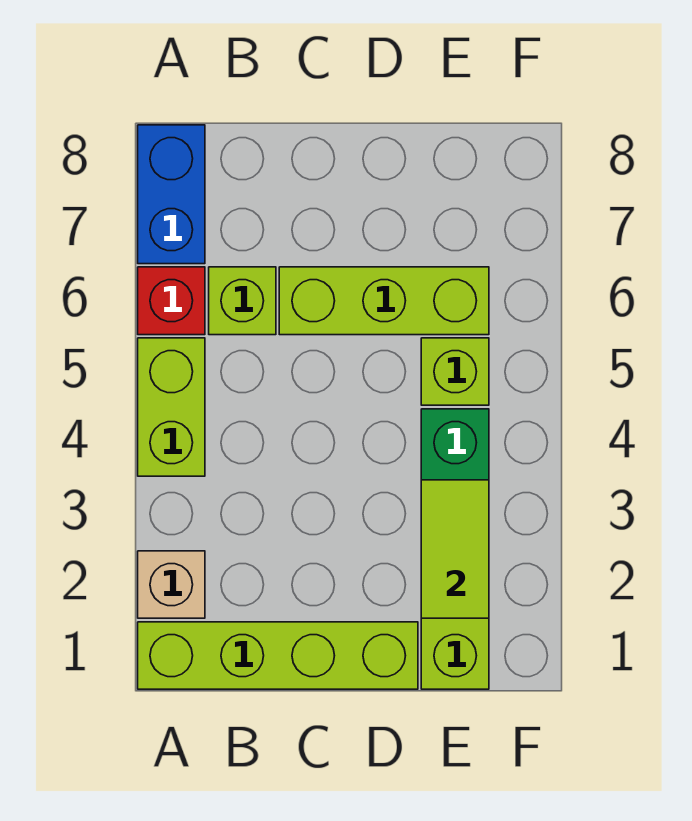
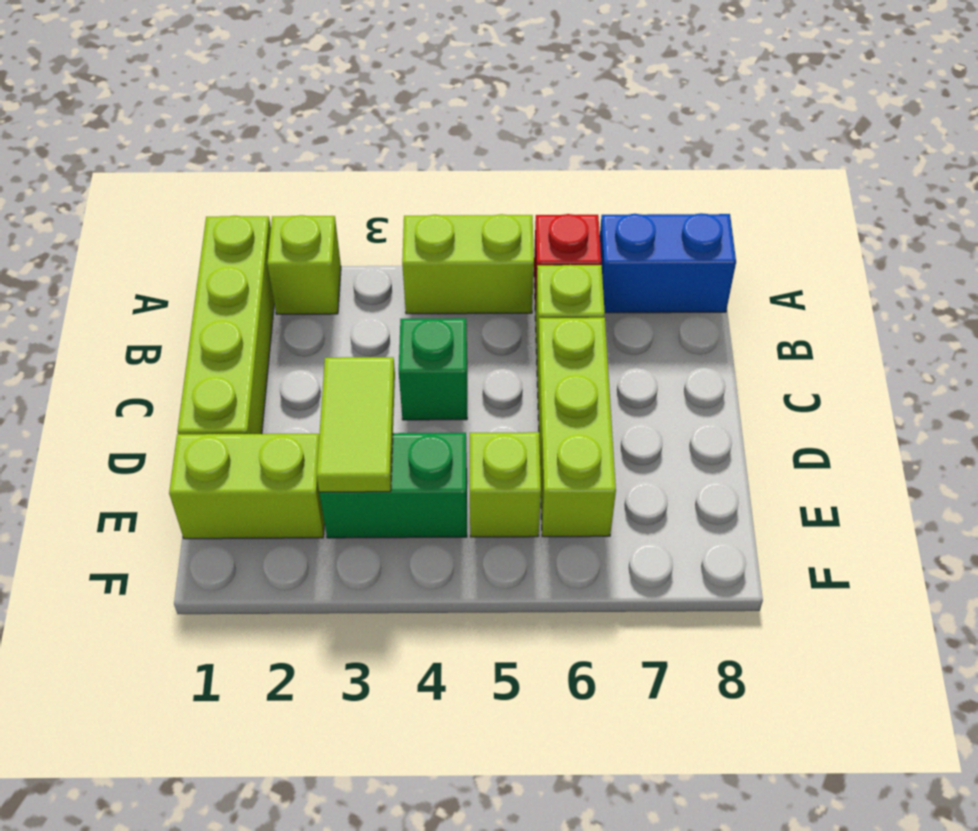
tan brick A2 level 1 -> lime brick A2 level 1
none -> green brick C4 level 1
lime tile E2:E3 level 2 -> lime tile D3:E3 level 2

